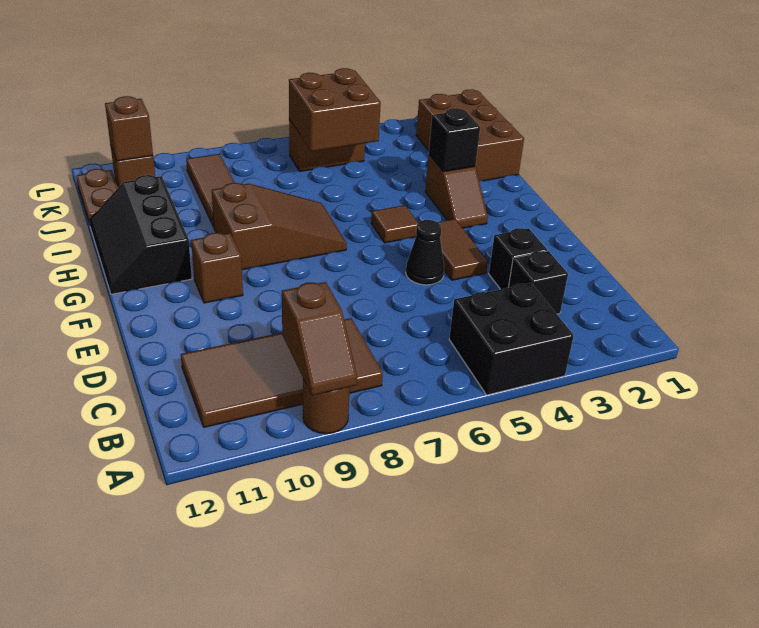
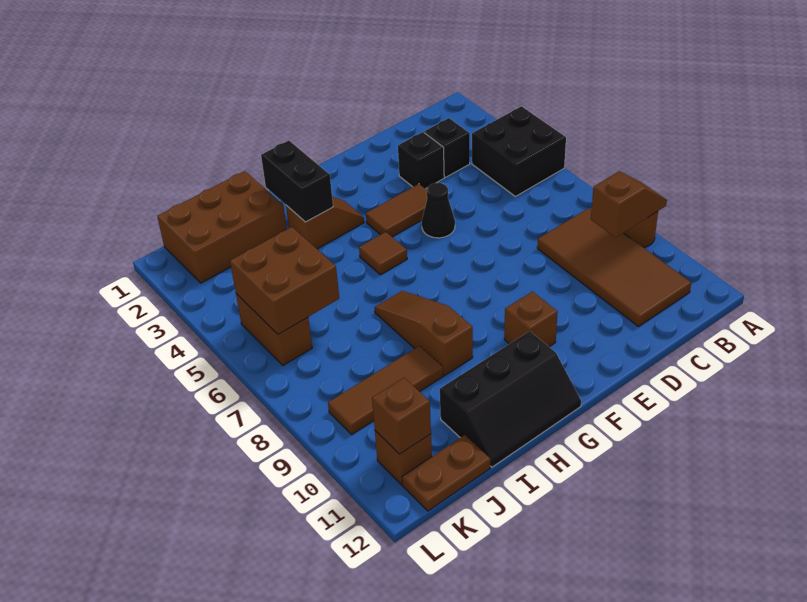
brown slope G7:H9 level 1 top 9 -> brown slope H7:H9 level 1 top 9
black brick H3 level 2 -> black brick H2:H3 level 2

